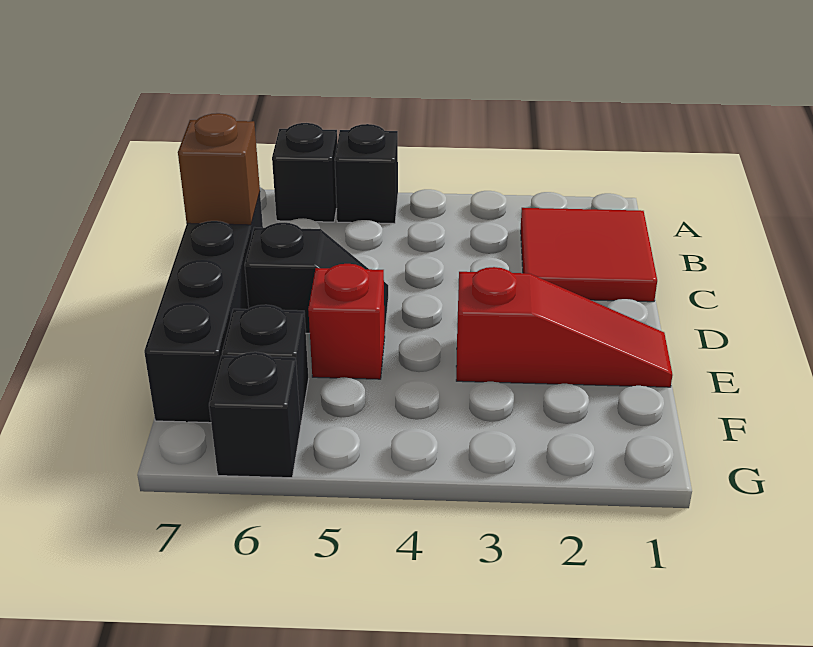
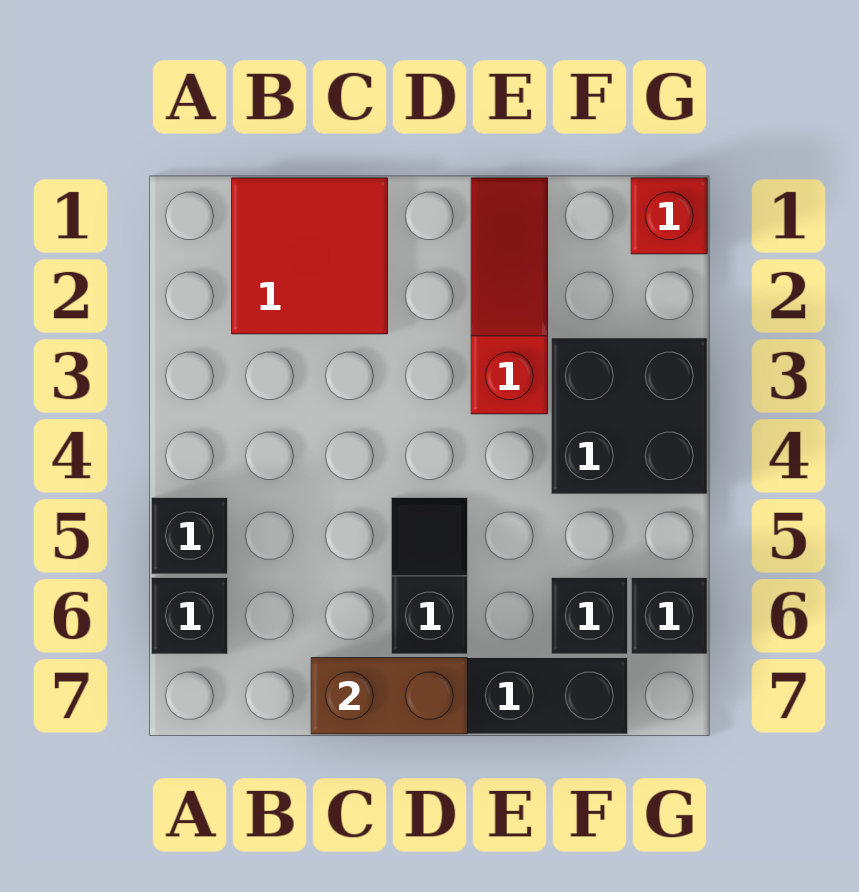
brown brick C7 level 2 -> brown brick C7:D7 level 2
red brick E5 level 1 -> red brick G1 level 1
none -> black brick F3:G4 level 1

